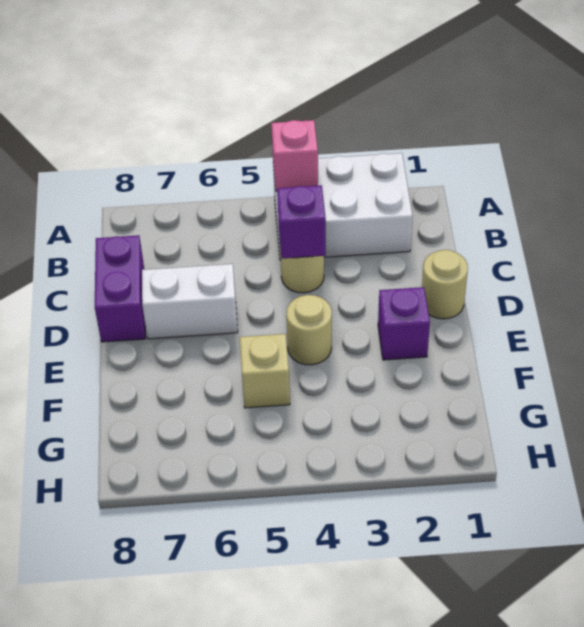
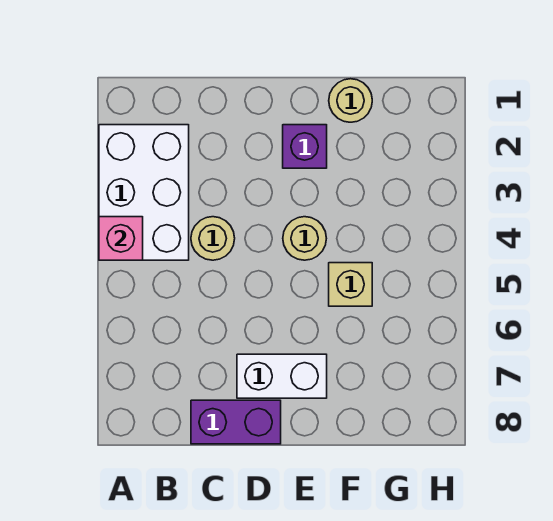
purple brick C4 level 2 -> none
tan round brick D1 level 1 -> tan round brick F1 level 1
white brick D6:D7 level 1 -> white brick D7:E7 level 1

